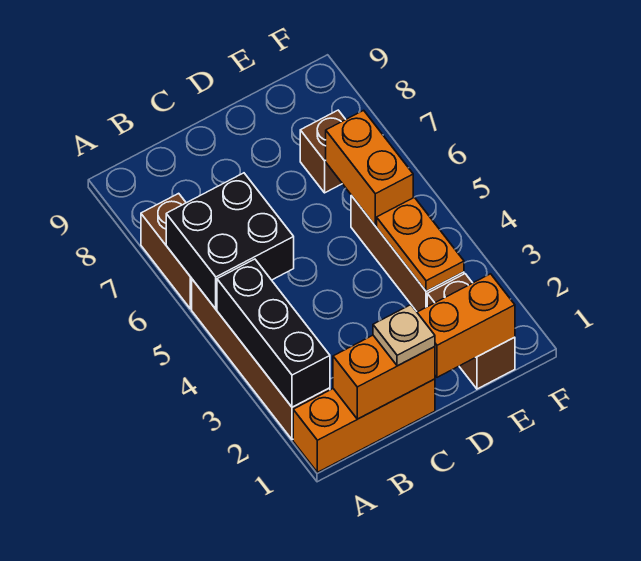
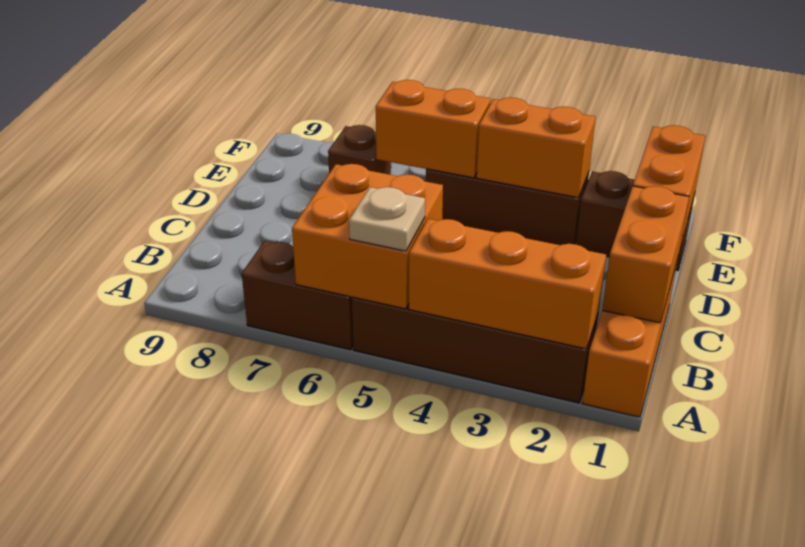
black brick A2:A4 level 2 -> orange brick A2:A4 level 2
black brick A5:B6 level 2 -> orange brick A5:B6 level 2
tan plate C1 level 3 -> tan plate A5 level 3
orange plate E3:E4 level 2 -> orange brick E3:E4 level 2

